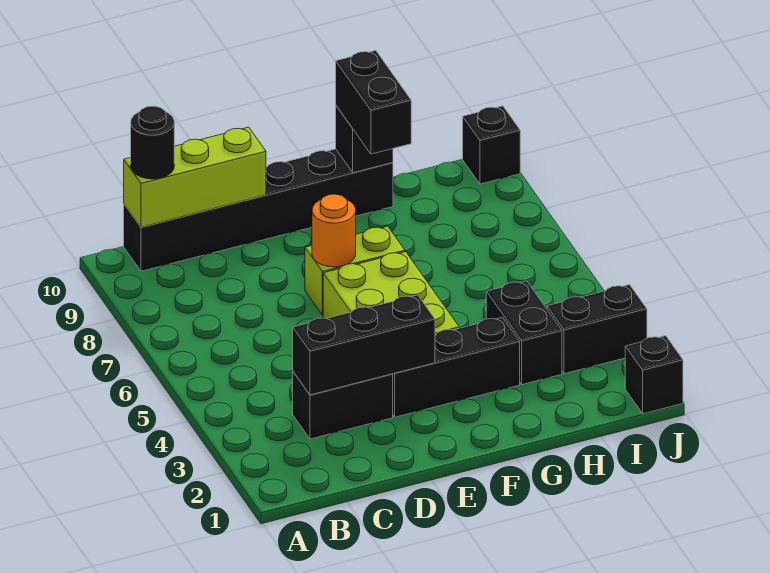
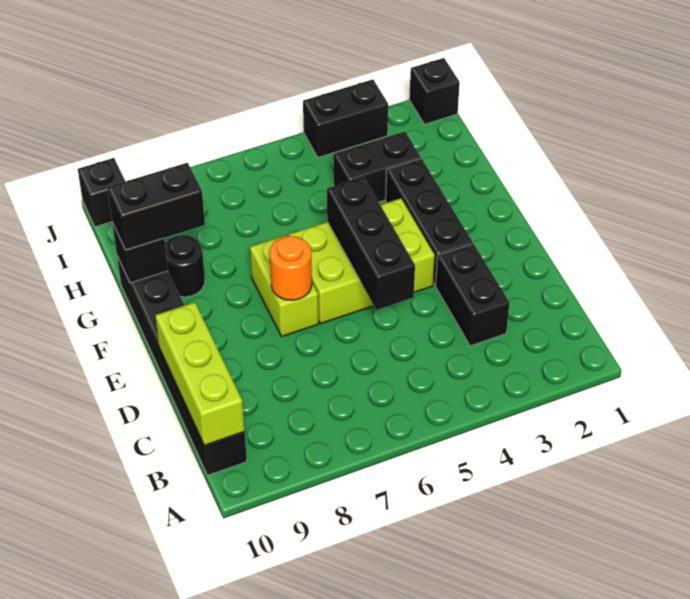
black round brick B10 level 3 -> black round brick G9 level 1
black brick C3:E3 level 2 -> black brick D5:F5 level 2
black brick I3:J3 level 1 -> black brick J3:J4 level 1

